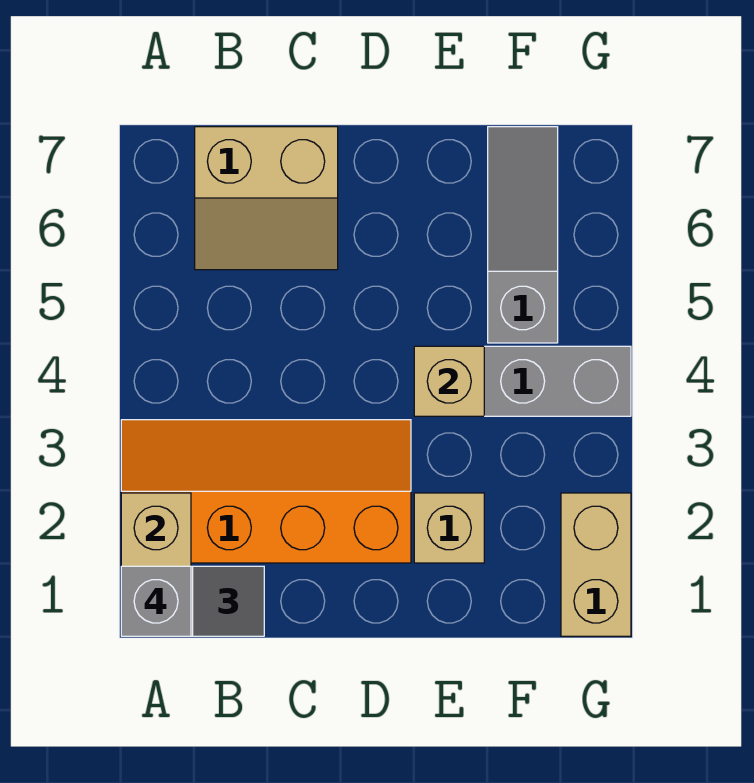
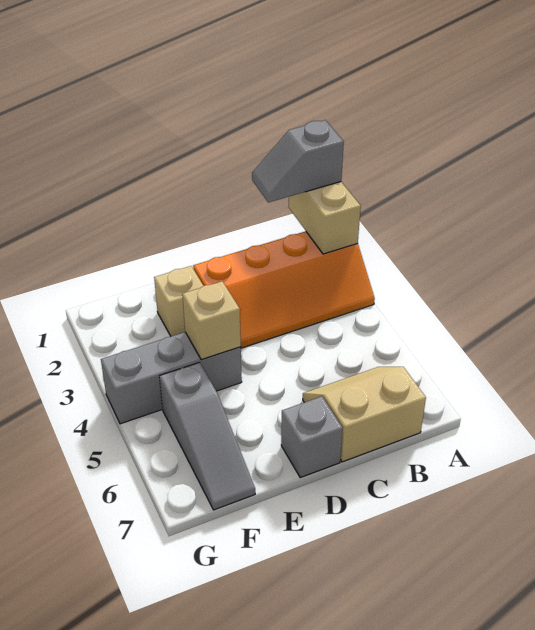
grey brick A1 level 4 -> grey brick D7 level 1
tan brick G1:G2 level 1 -> none

